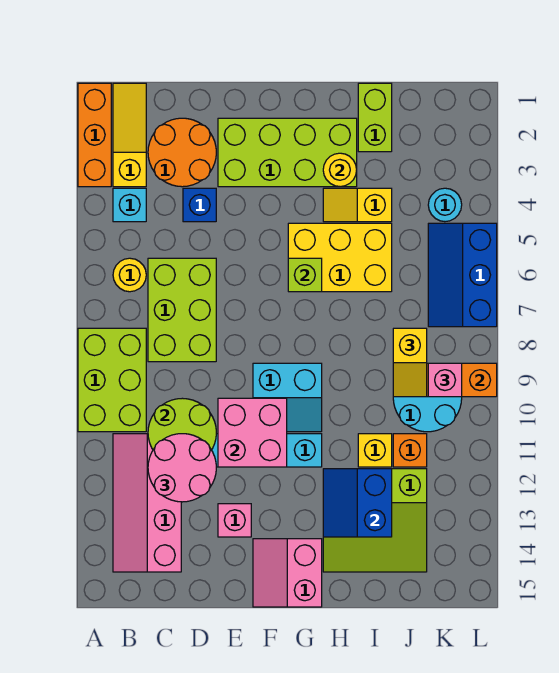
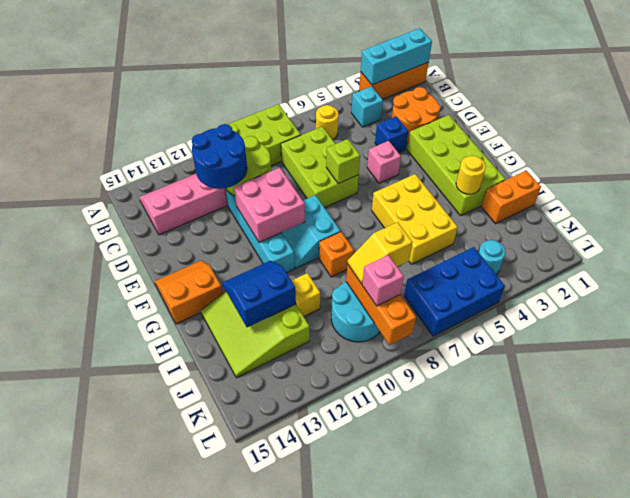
none -> cyan brick A1:A3 level 2
yellow slope B1:B3 level 1 top 3 -> none
lime brick C6:D8 level 1 -> lime brick C7:E8 level 1
pink round brick C11:D12 level 3 -> blue round brick C11:D12 level 3
pink brick E13 level 1 -> pink brick E5 level 1
pink slope F14:G15 level 1 top G -> orange slope F14:G15 level 1 top G
lime brick G6 level 2 -> lime brick E7 level 2
yellow slope H4:I4 level 1 top I -> none
lime brick I1:I2 level 1 -> orange brick I1:I2 level 1
orange brick J11 level 1 -> orange brick H9 level 1
blue slope K5:L7 level 1 top L -> blue brick K5:L7 level 1

